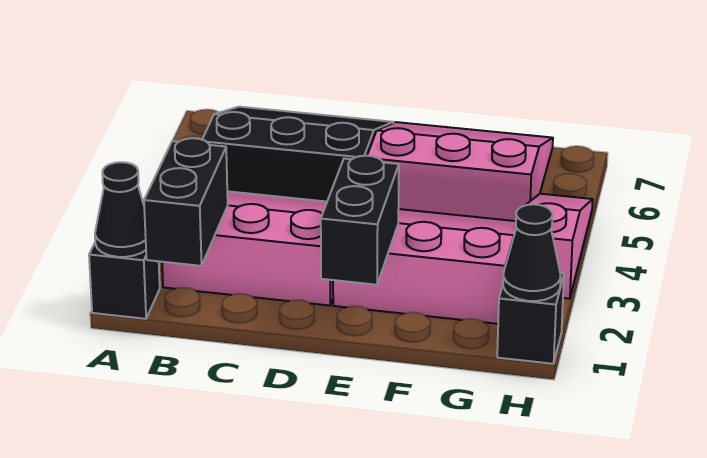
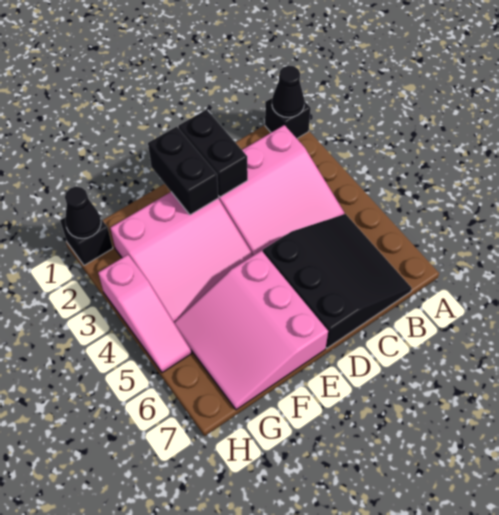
black brick B1:B2 level 2 -> black brick D1:D2 level 2
black slope B5:D7 level 1 top 5 -> black slope B5:D7 level 1 top D
pink slope E5:G7 level 1 top 5 -> pink slope E5:G7 level 1 top E

